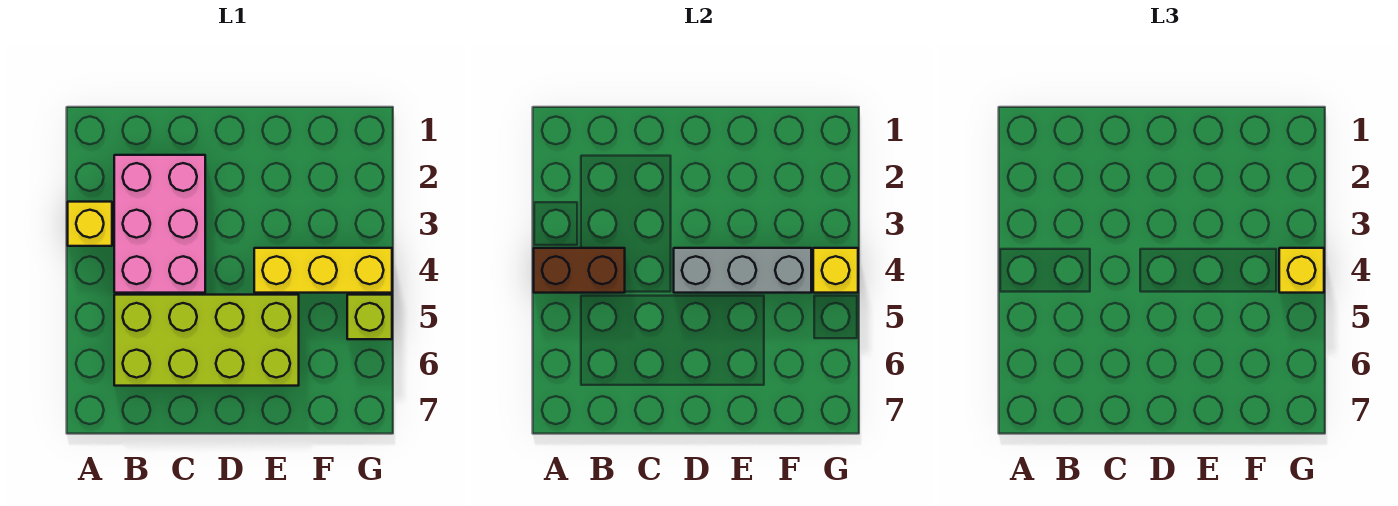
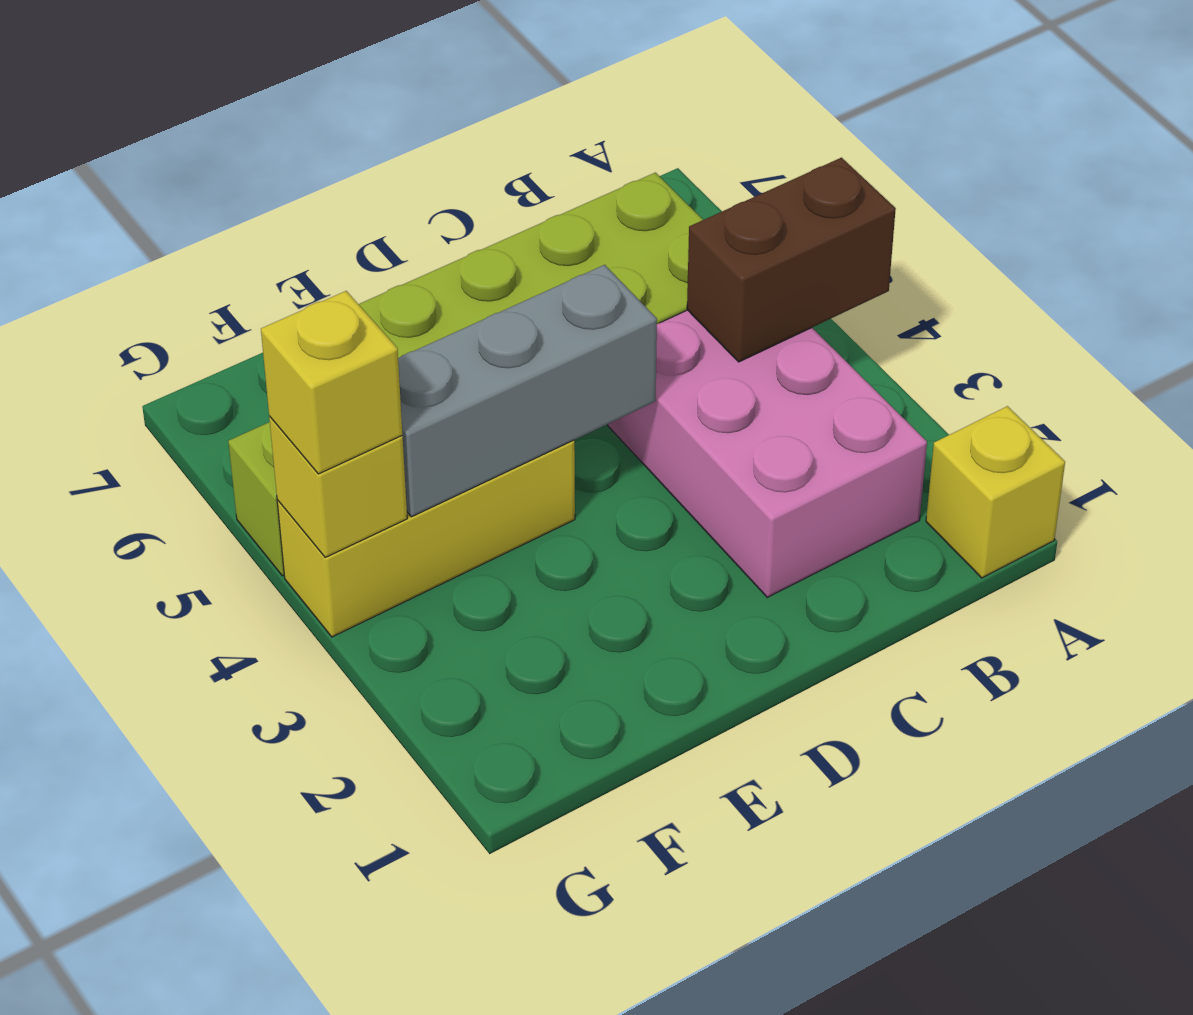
yellow brick A3 level 1 -> yellow brick A1 level 1

